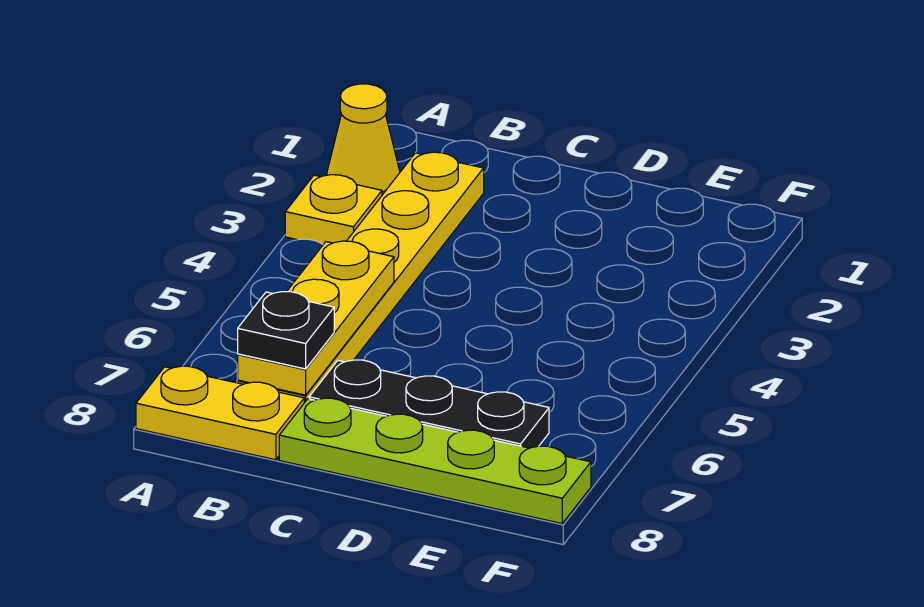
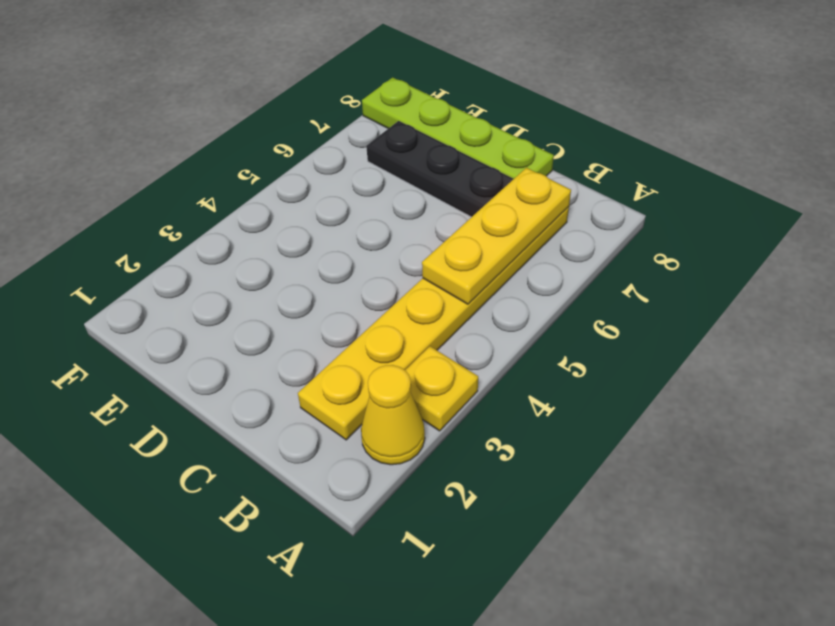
yellow plate A8:B8 level 1 -> none
black plate B7 level 3 -> none

